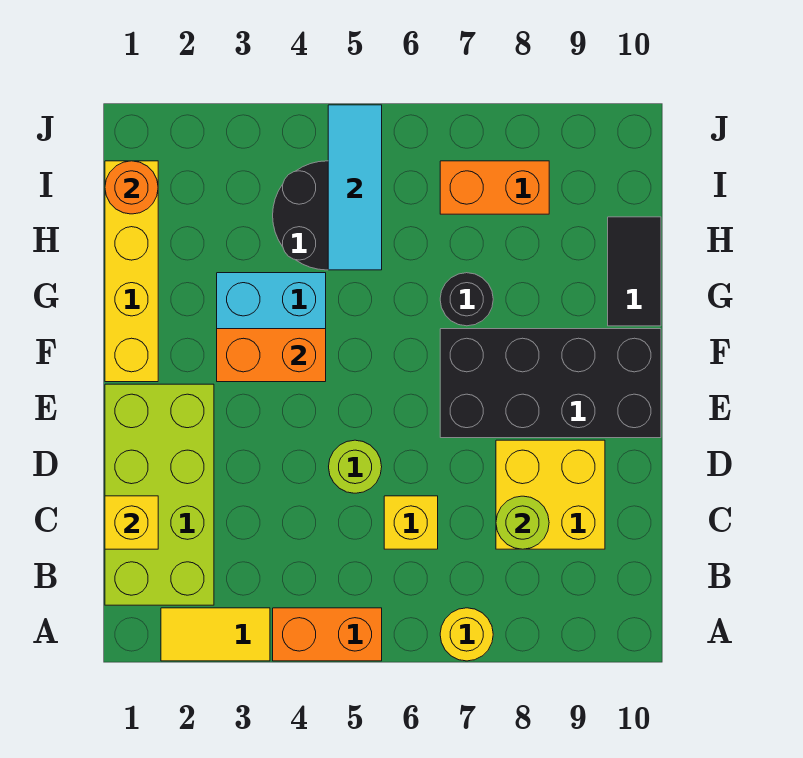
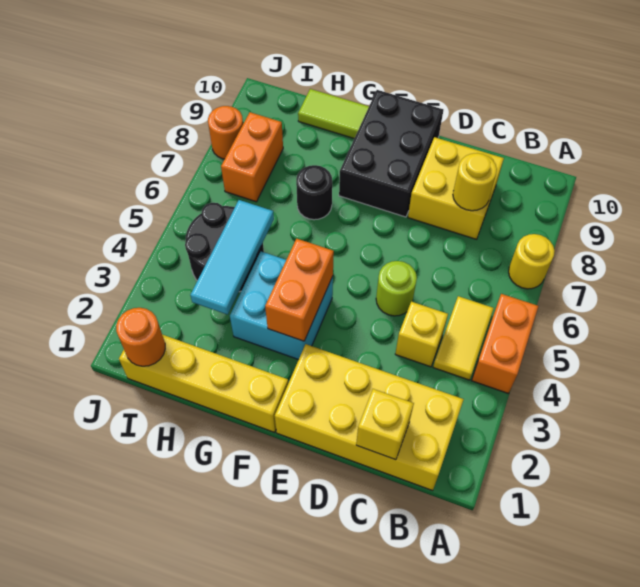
yellow tile A2:A3 level 1 -> yellow tile B4:B5 level 1
lime brick B1:E2 level 1 -> yellow brick B1:E2 level 1
yellow brick C6 level 1 -> yellow brick C4 level 1
lime round brick C8 level 2 -> yellow round brick C8 level 2
black brick E7:F10 level 1 -> black brick E8:F10 level 1
black tile G10:H10 level 1 -> lime tile G10:H10 level 1
cyan tile H5:J5 level 2 -> cyan tile H3:H5 level 2
none -> orange round brick J8 level 1

